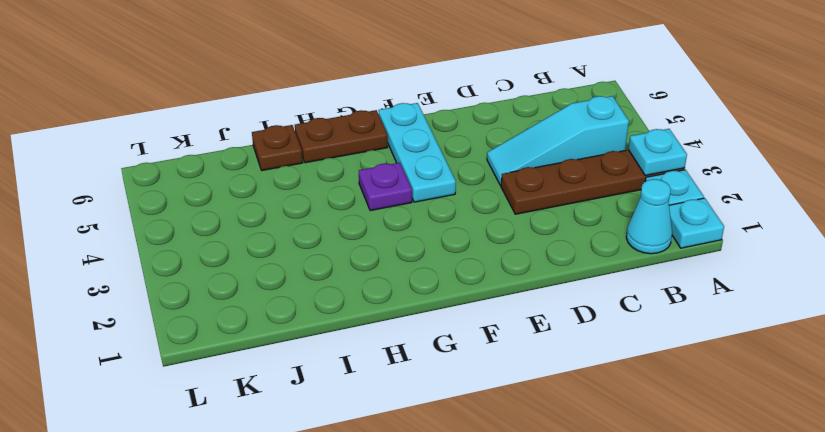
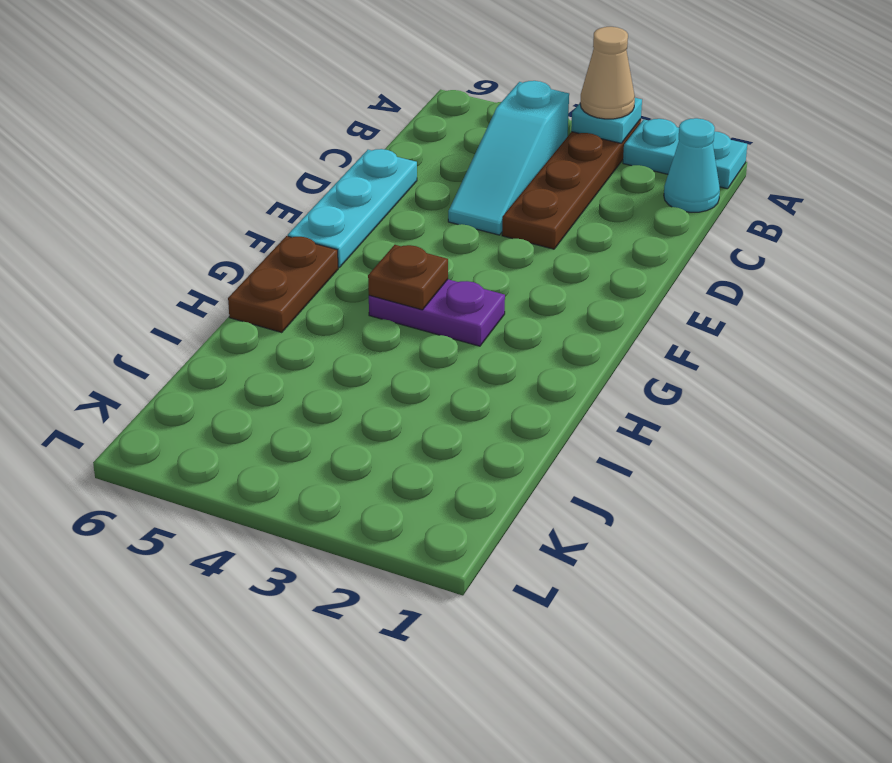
none -> tan cone A3 level 3
cyan plate F4:F6 level 1 -> cyan plate D6:F6 level 1
purple plate G4 level 1 -> purple plate G3:G4 level 1
brown plate I6 level 1 -> brown plate G4 level 2

